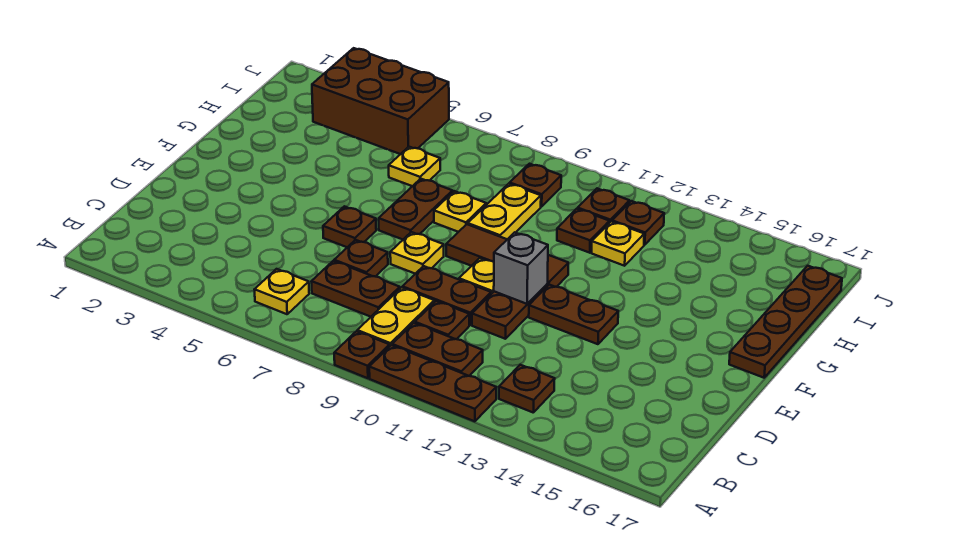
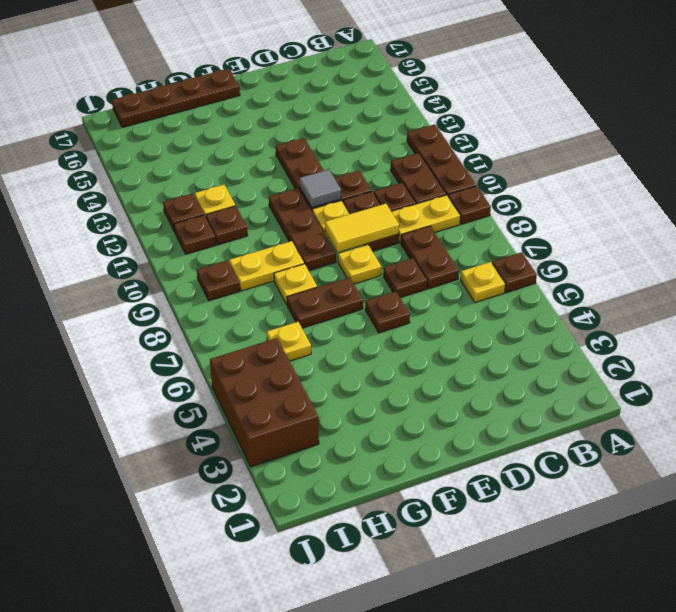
brown plate B13 level 1 -> brown plate A6 level 1
none -> yellow tile D9:E9 level 2
grey brick E11 level 2 -> grey tile E11 level 2
brown tile F9:F11 level 1 -> brown plate F9:F11 level 1

